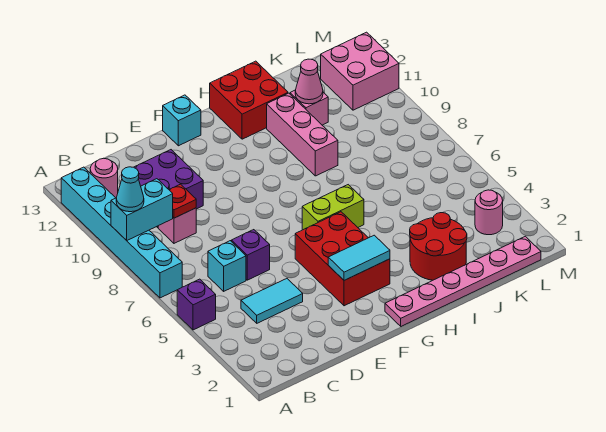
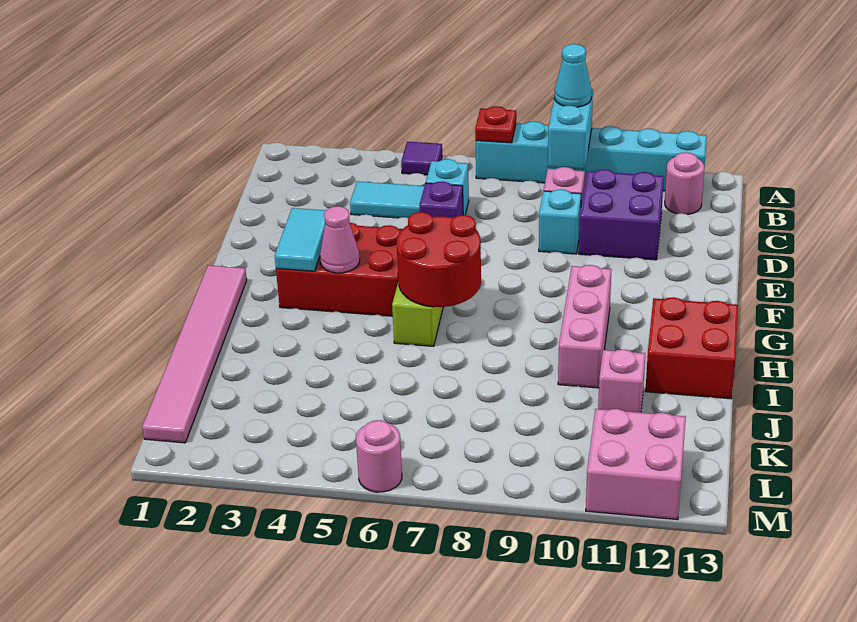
purple brick A5 level 1 -> purple tile A5 level 1
cyan tile C4:D4 level 1 -> cyan tile C4:C5 level 1
red plate C9 level 2 -> red plate A7 level 2
cyan brick F13 level 1 -> cyan brick D9 level 1
pink plate G1:L1 level 1 -> pink tile G1:L1 level 1
red round brick I2:J3 level 1 -> red round brick G6:H7 level 2
pink brick I9:I11 level 1 -> pink brick G10:I10 level 1
pink cone J11 level 2 -> pink cone G4 level 2
pink round brick L3 level 1 -> pink round brick M6 level 1

